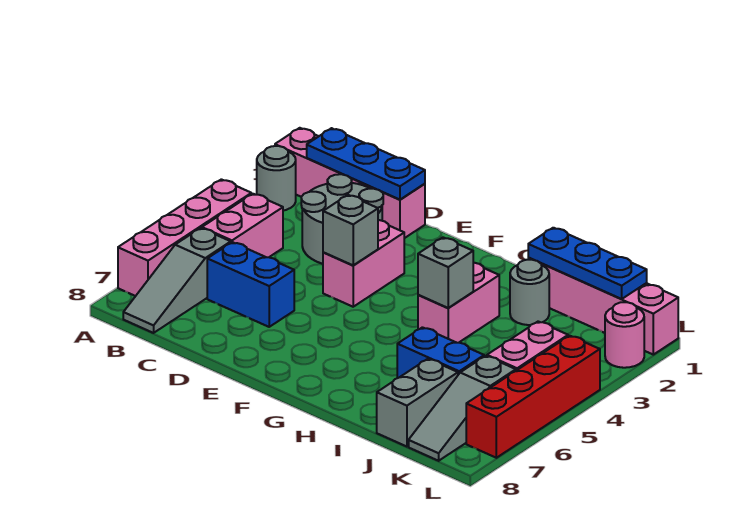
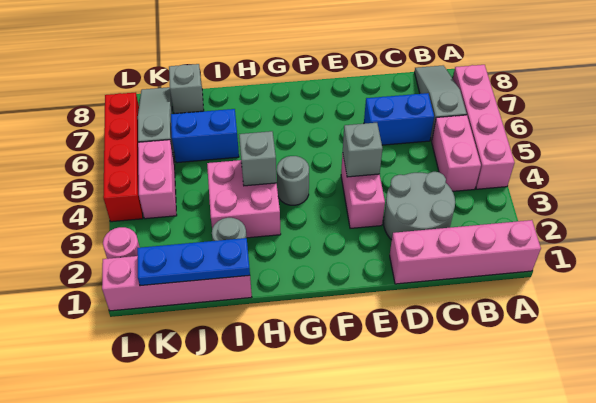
grey round brick A2 level 1 -> grey round brick G4 level 1
blue plate B1:D1 level 2 -> none
pink brick H3:H4 level 1 -> pink brick H3:I4 level 1
grey brick J7:J8 level 1 -> grey brick J8 level 1

